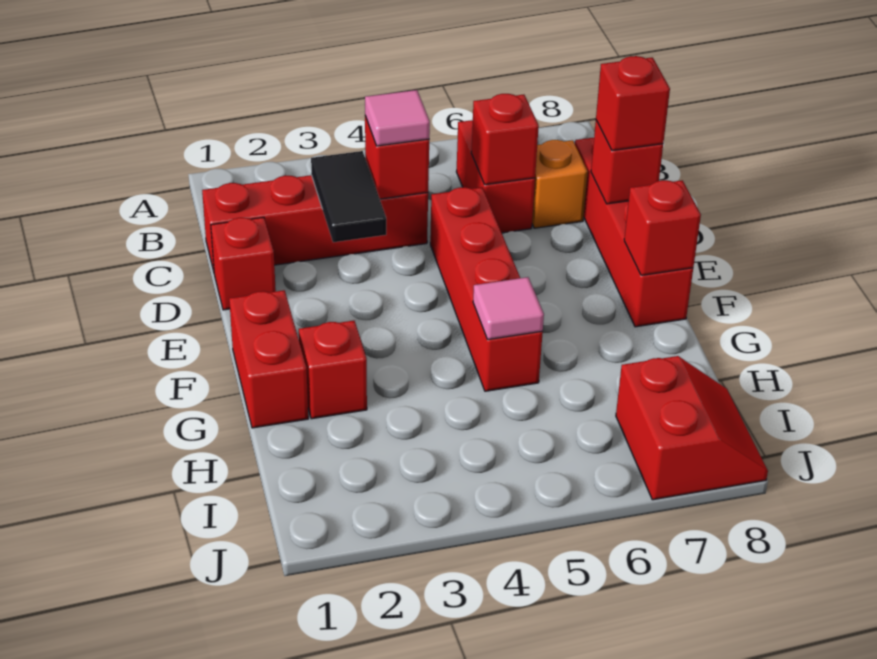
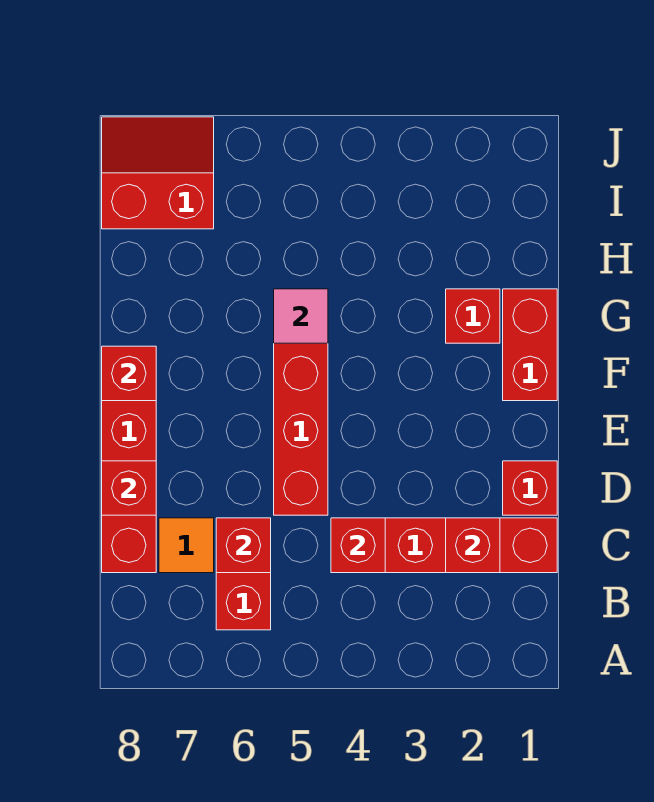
black tile C3:D3 level 2 -> none
pink tile C4 level 3 -> none
orange brick C7 level 1 -> orange tile C7 level 1
red brick D8 level 3 -> red brick C2 level 2
red slope I7:J8 level 1 top 7 -> red slope I7:J8 level 1 top I

